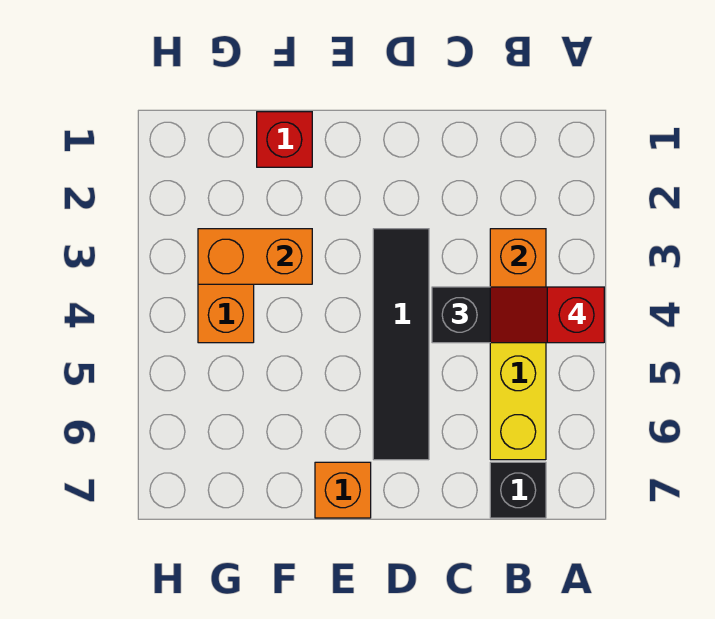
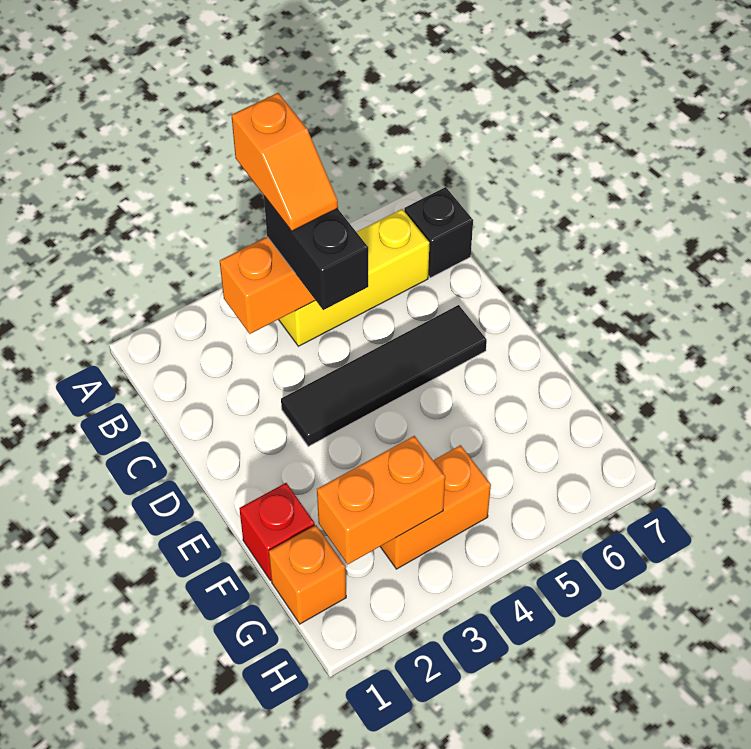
red slope A4:B4 level 4 top A -> orange slope A4:B4 level 4 top A
orange brick E7 level 1 -> orange brick G1 level 1
orange brick F3:G3 level 2 -> orange brick G2:G3 level 2

